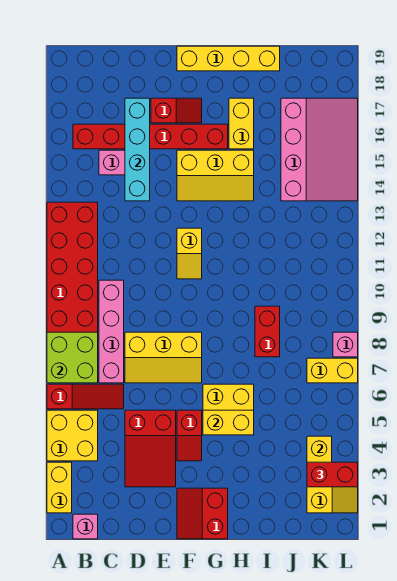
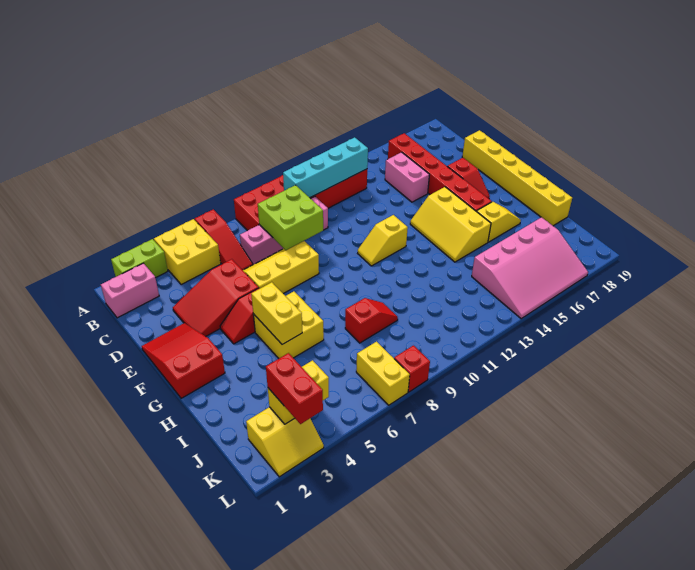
yellow brick A2:A3 level 1 -> lime brick A2:A3 level 1
lime brick A7:B8 level 2 -> lime brick C8:D9 level 2
pink brick B1 level 1 -> pink brick B1:B2 level 1
yellow slope D7:F8 level 1 top 8 -> yellow slope D6:E8 level 1 top E
cyan brick D14:D17 level 2 -> cyan brick B10:B13 level 2
red slope F1:G2 level 1 top G -> red slope E1:G2 level 1 top G
yellow brick F19:I19 level 1 -> yellow brick D19:I19 level 1
yellow brick H16:H17 level 1 -> yellow slope H16:H17 level 1 top 16
red brick I8:I9 level 1 -> red slope I8:I9 level 1 top 8
pink brick L8 level 1 -> red brick L8 level 1

